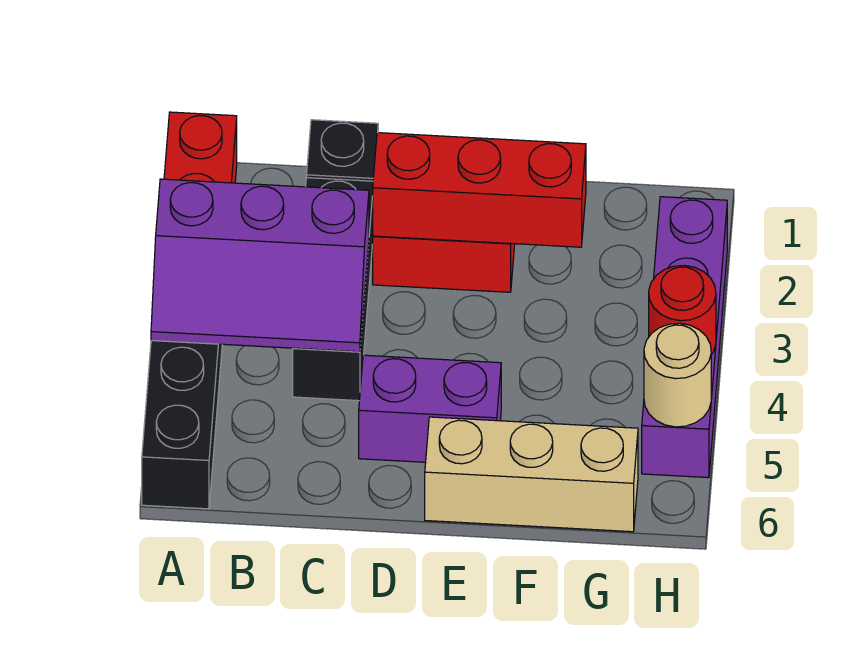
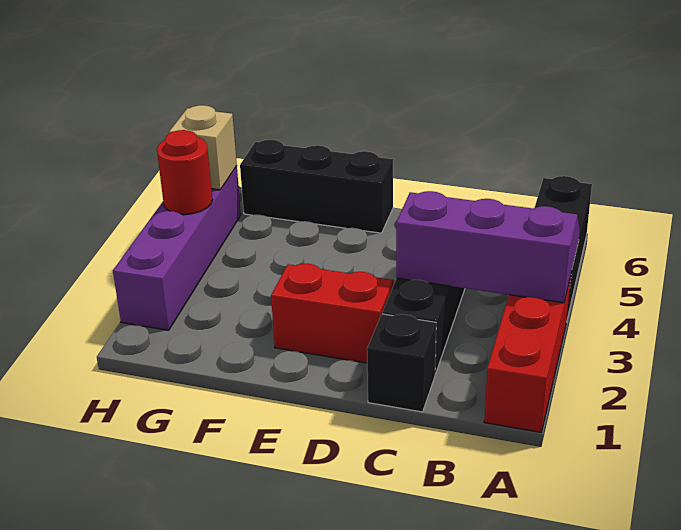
red brick D2:F2 level 2 -> none
purple brick D5:E5 level 1 -> none
tan brick E6:G6 level 1 -> black brick E6:G6 level 1
tan round brick H5 level 2 -> tan brick H5 level 2

